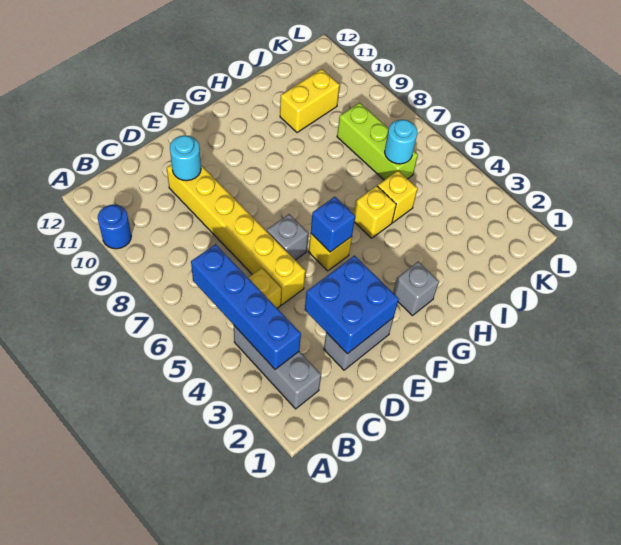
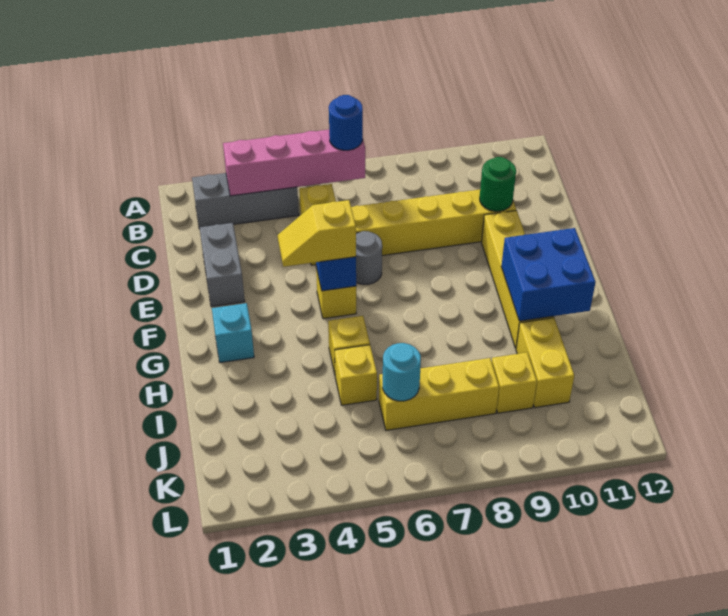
blue round brick A10 level 1 -> blue round brick B6 level 3
blue brick B3:B6 level 2 -> pink brick B3:B6 level 2
blue brick D2:E3 level 2 -> blue brick G10:H11 level 2
cyan round brick D10 level 2 -> green round brick D10 level 2
grey brick E6 level 1 -> grey round brick E6 level 1
none -> yellow brick E10:H10 level 1
none -> yellow slope F4:F5 level 3 top 5
grey brick G2 level 1 -> cyan brick G2 level 1
lime brick J6:J8 level 1 -> yellow brick J6:J8 level 1
none -> yellow brick J9 level 1

